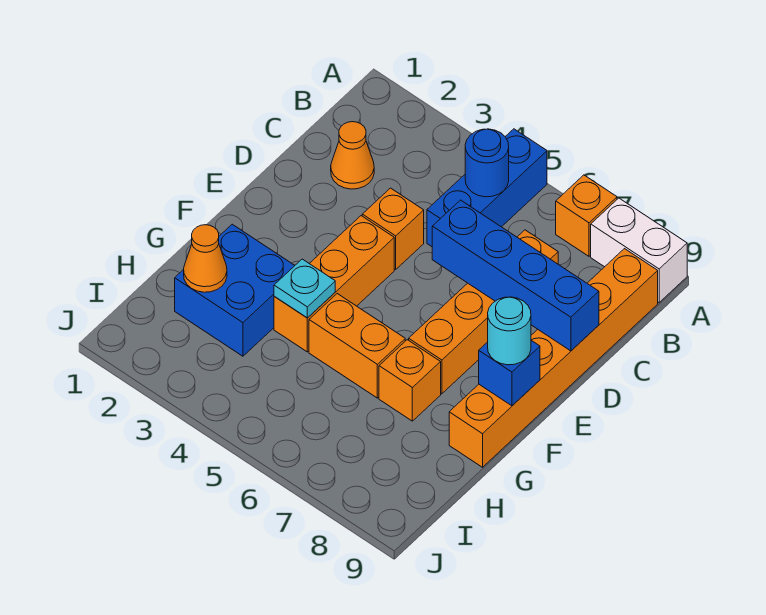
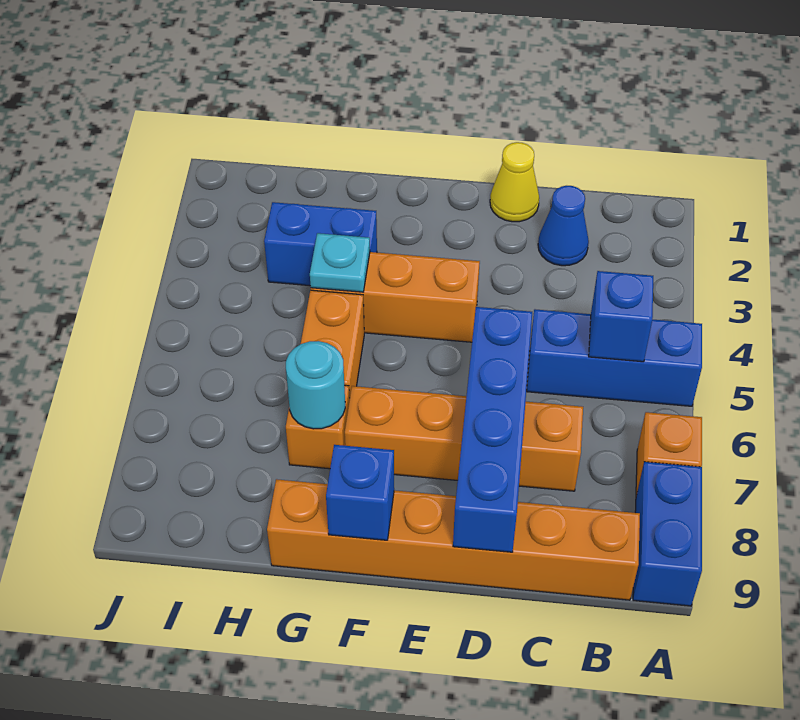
white brick A8:A9 level 1 -> blue brick A8:A9 level 1
blue round brick B5 level 2 -> blue brick B5 level 2
orange cone C2 level 1 -> blue cone C2 level 1
none -> yellow cone D1 level 1
orange brick D4 level 1 -> none
cyan round brick F9 level 3 -> cyan round brick G7 level 2
blue brick G2:H3 level 1 -> blue brick G3:H3 level 1
orange cone H2 level 2 -> none

